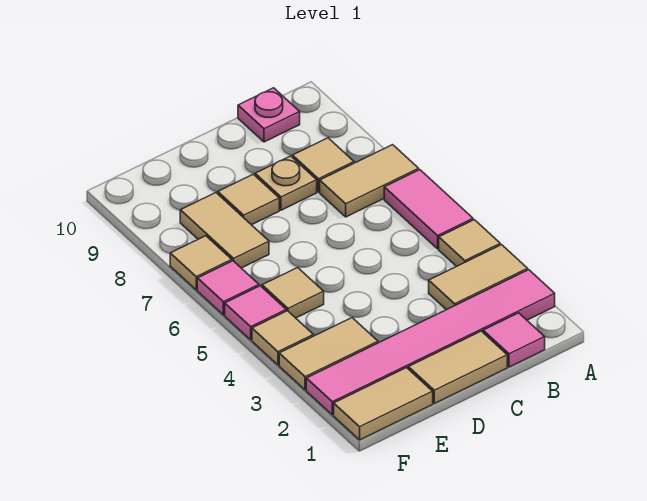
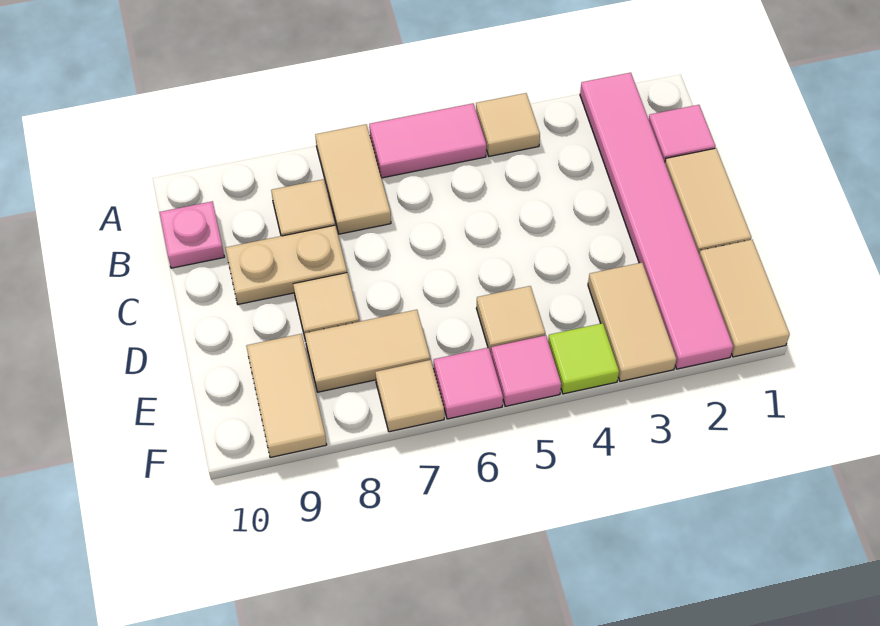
tan tile A3:B3 level 1 -> tan tile E9:F9 level 1
tan plate C8 level 1 -> tan plate C8:C9 level 1
tan tile F4 level 1 -> lime tile F4 level 1

